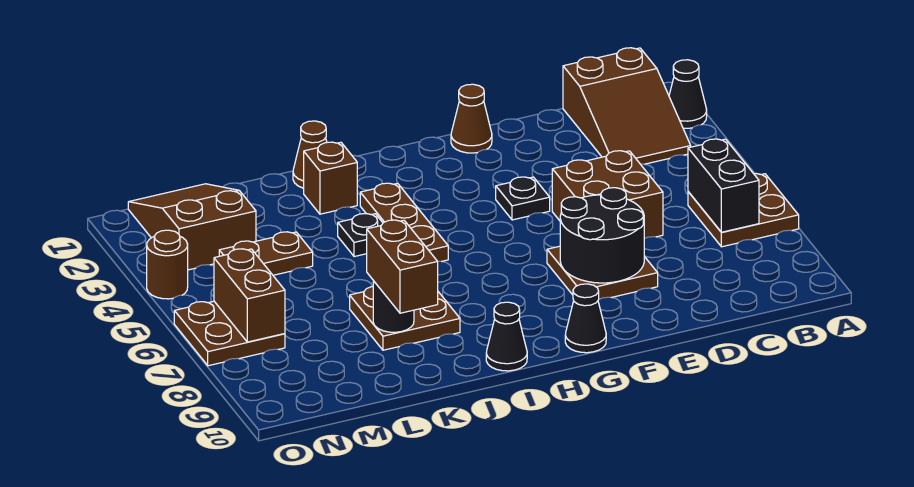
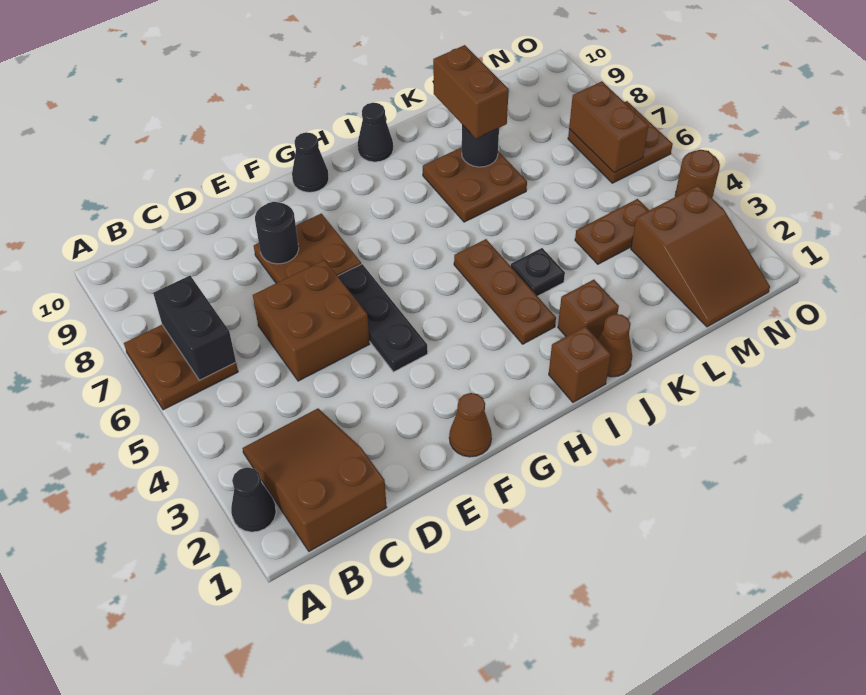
black round brick E7:F8 level 2 -> black round brick E8 level 2
black plate F4 level 1 -> black plate F4:F6 level 1
none -> brown brick I1 level 1

